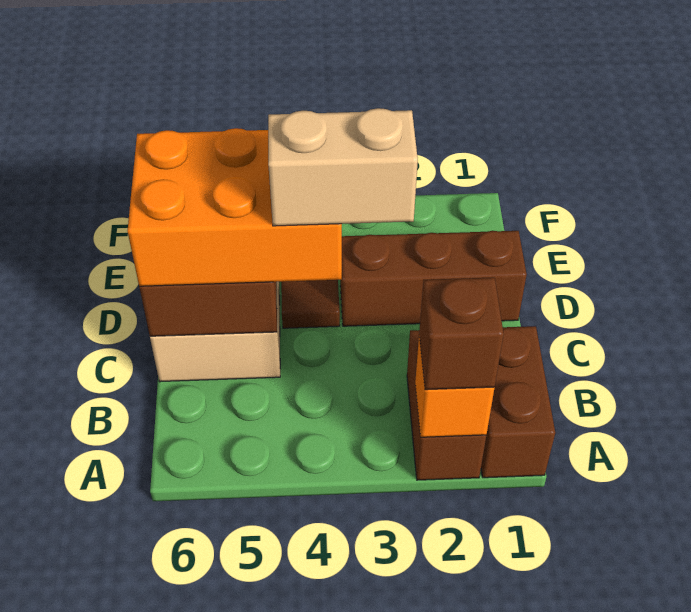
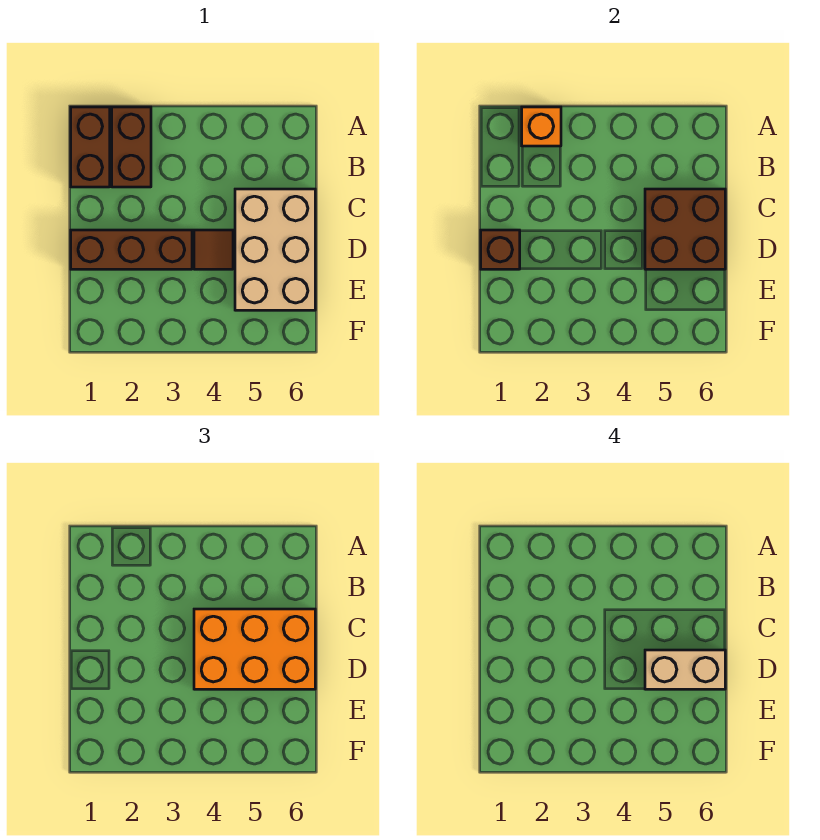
brown brick A2 level 3 -> brown brick D1 level 2
tan brick C3:C4 level 4 -> tan brick D5:D6 level 4

